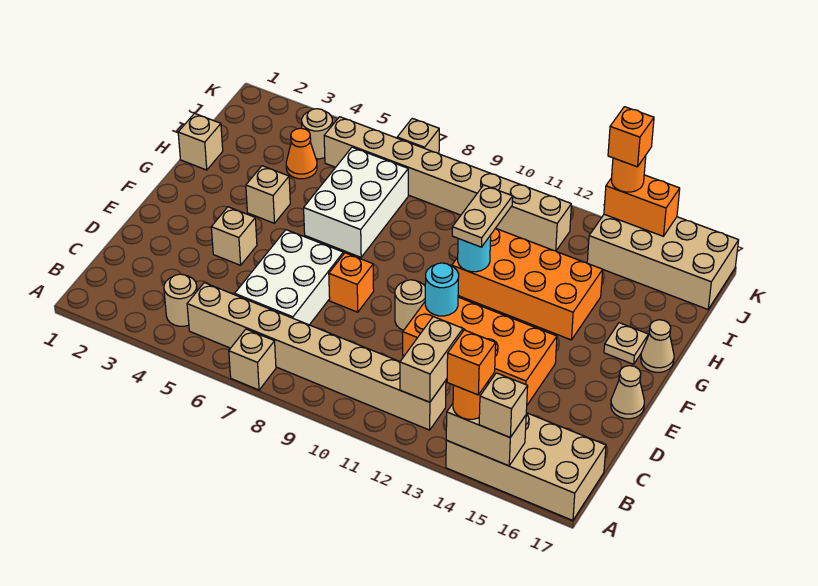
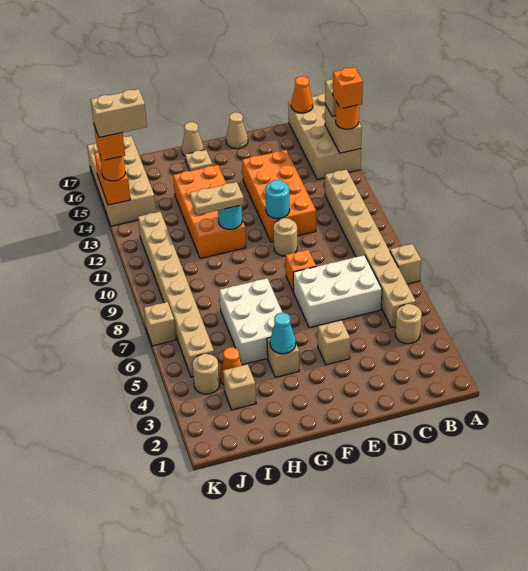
tan brick B12:C12 level 2 -> tan brick J14:K14 level 5
none -> orange cone B17 level 2
none -> cyan cone G4 level 2
white brick G6:I7 level 1 -> white brick G5:H7 level 1
tan brick H1 level 1 -> tan brick I3 level 1

